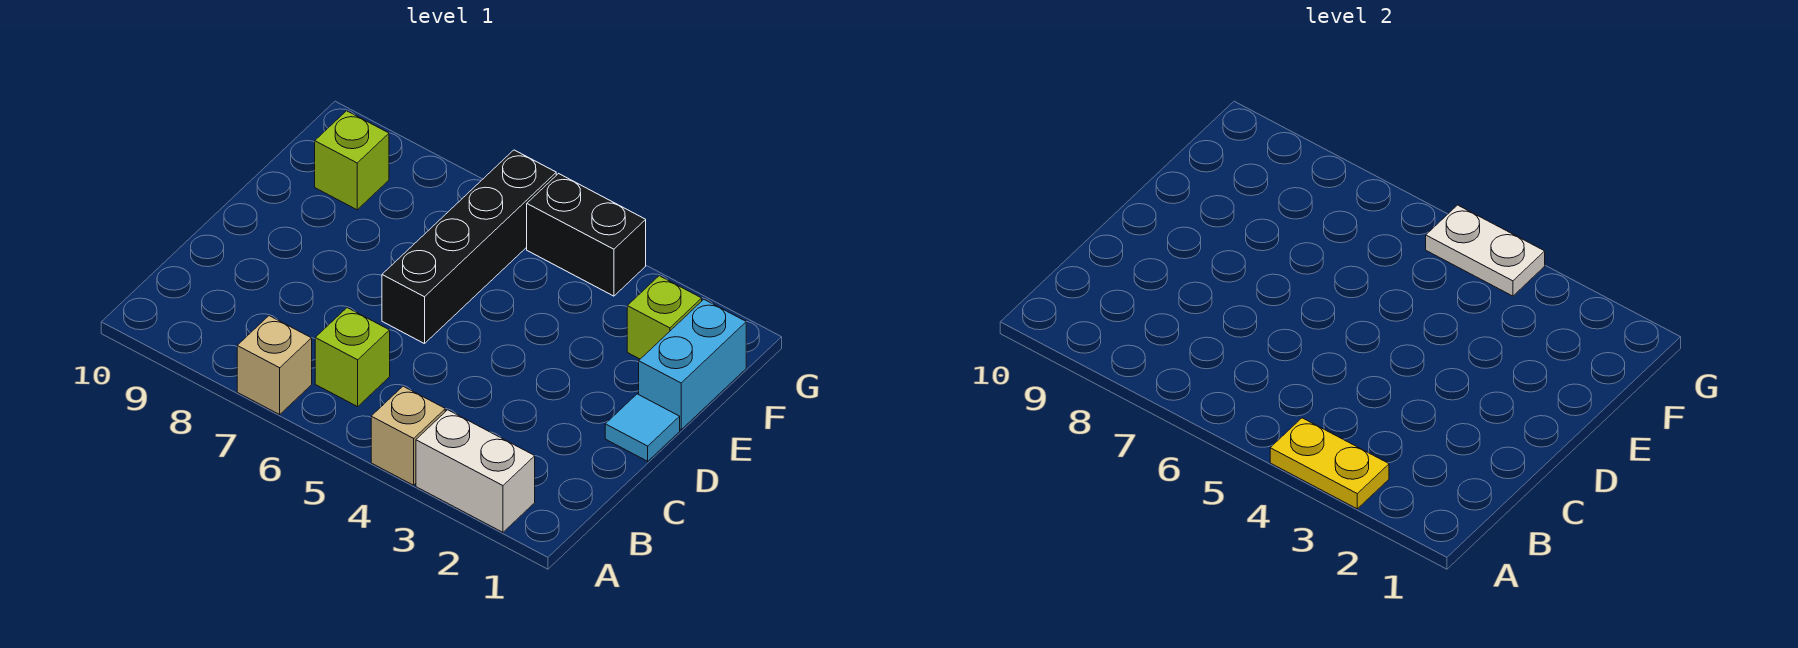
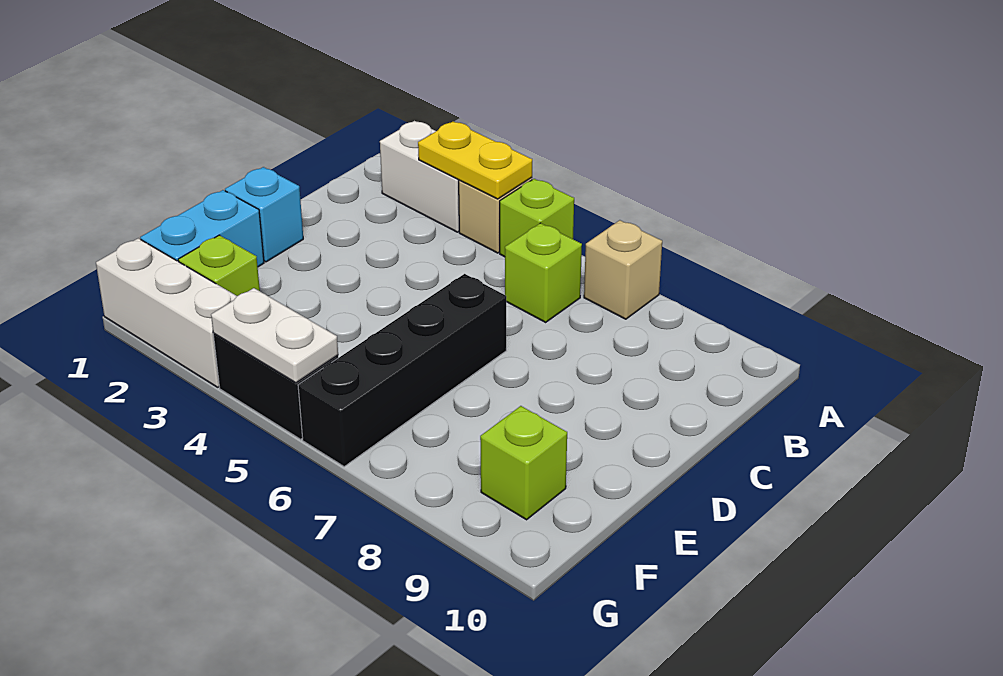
none -> lime brick A5 level 1
cyan tile D1 level 1 -> cyan brick D1 level 1
none -> white brick G1:G3 level 1

